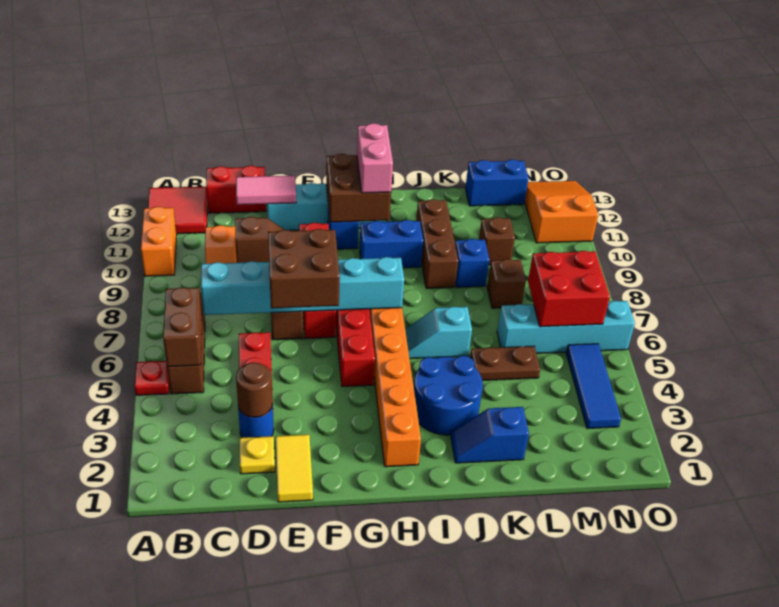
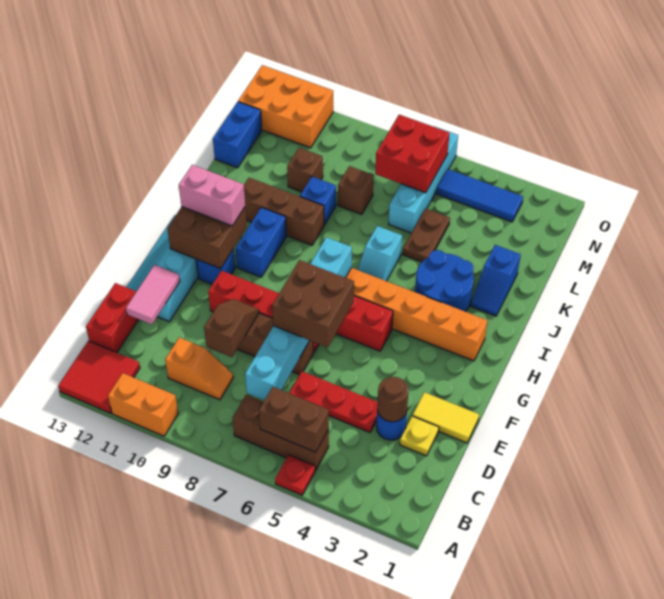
orange slope N11:O13 level 1 top 11 -> orange brick N11:O13 level 1

